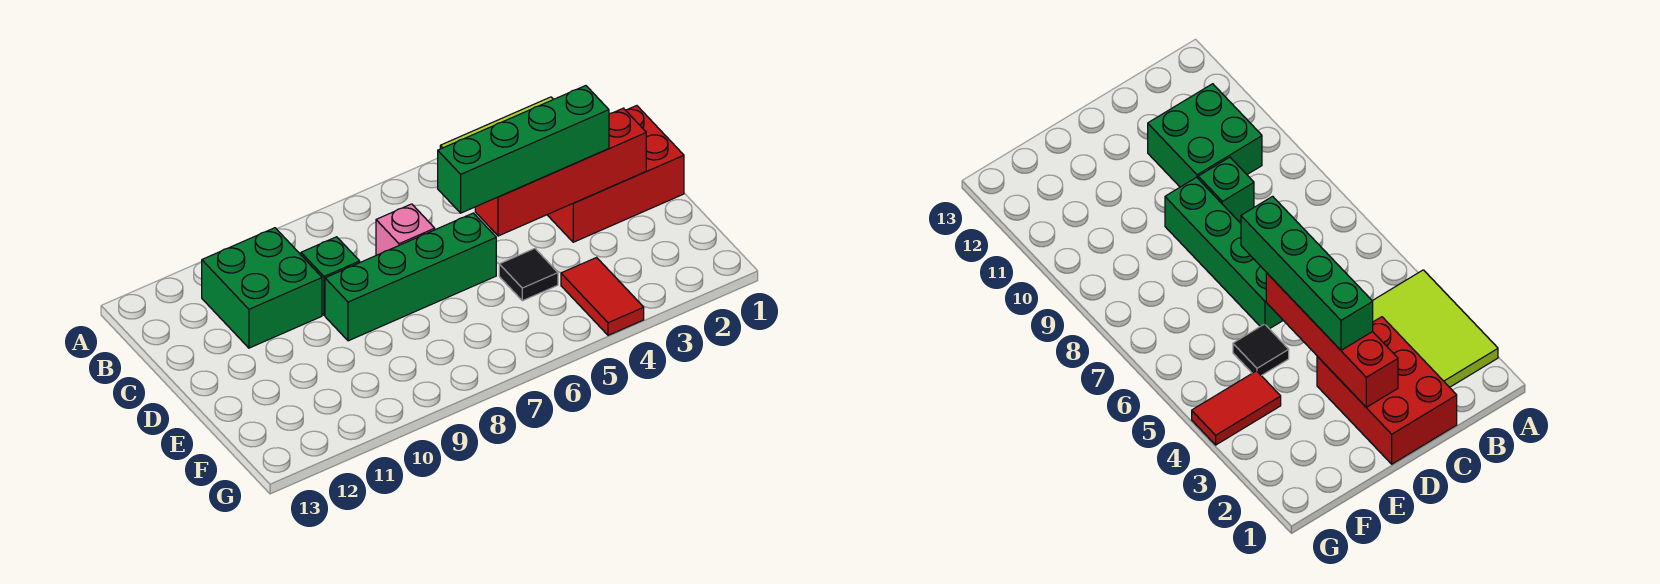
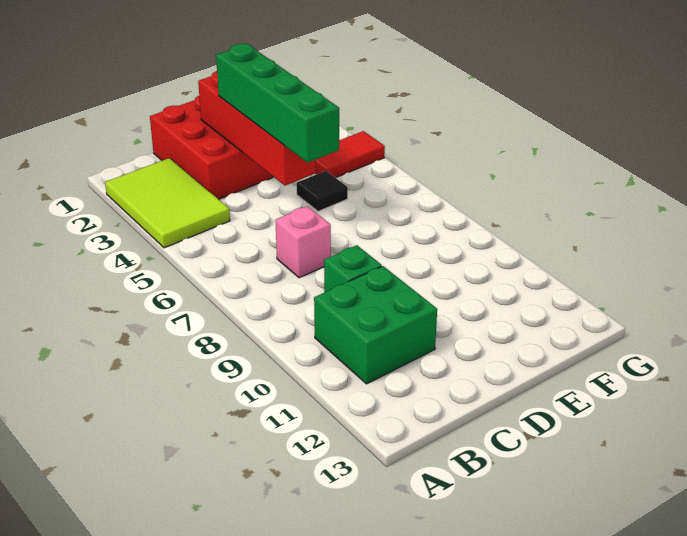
green brick D6:D9 level 1 -> none

